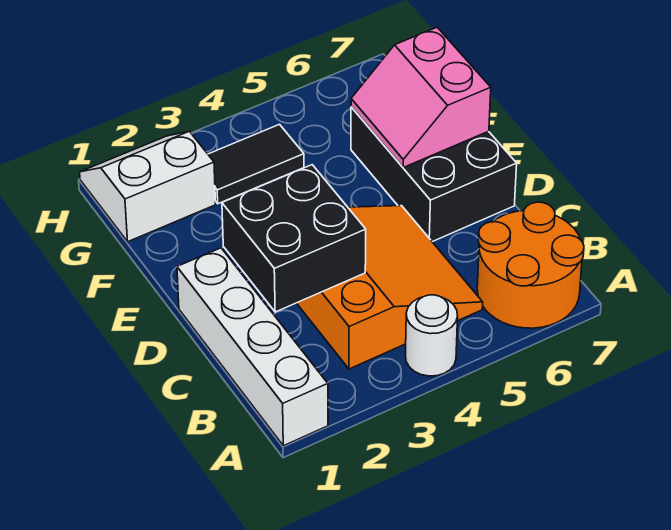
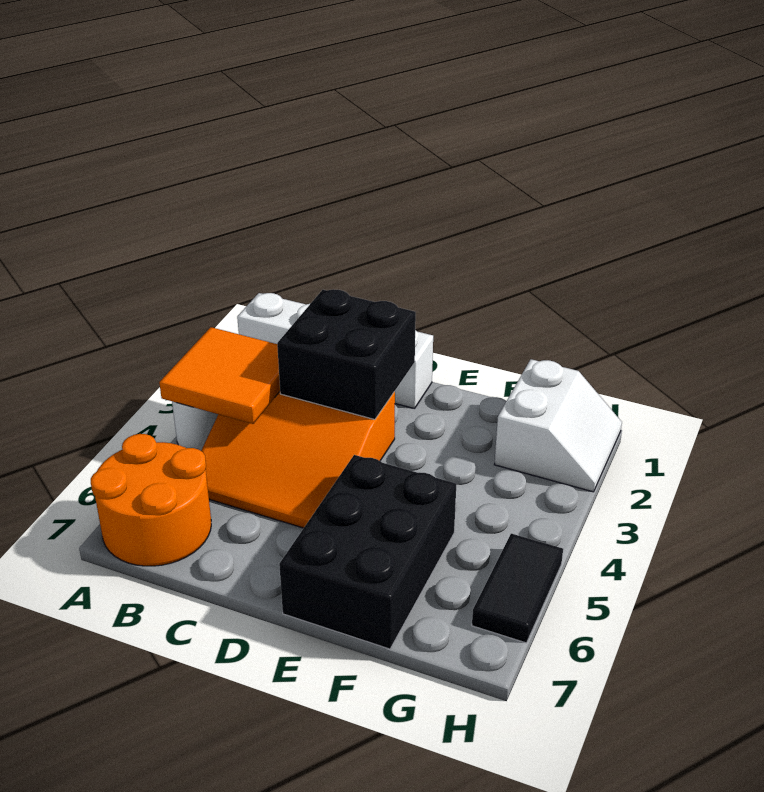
none -> orange tile A3:B4 level 2
black brick D6:F7 level 1 -> black brick E5:F7 level 1
pink slope E6:F7 level 2 top 7 -> none
black tile G3:G4 level 1 -> black tile H5:H6 level 1

